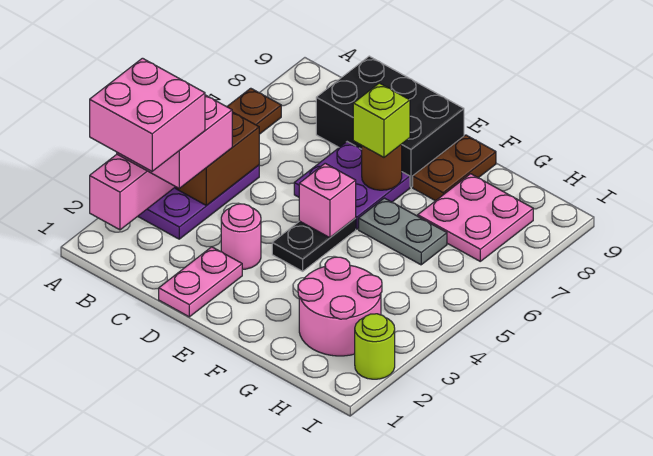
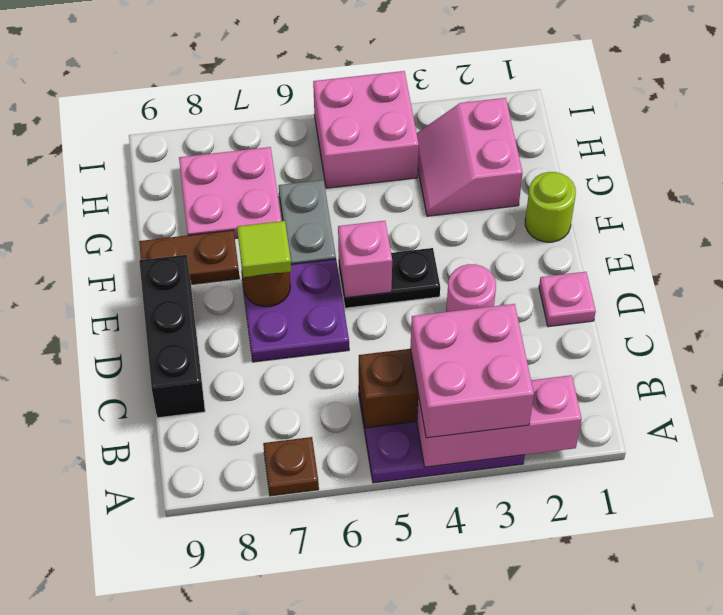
pink brick A2:B3 level 4 -> pink brick H4:I5 level 1
black brick C8:E9 level 1 -> black brick C9:E9 level 1
pink plate D1:D2 level 1 -> pink plate D1 level 1
lime brick E7 level 3 -> lime tile E7 level 3
pink round brick G2:H3 level 1 -> pink slope G2:H3 level 1 top 2
lime round brick I2 level 1 -> lime round brick F1 level 1

